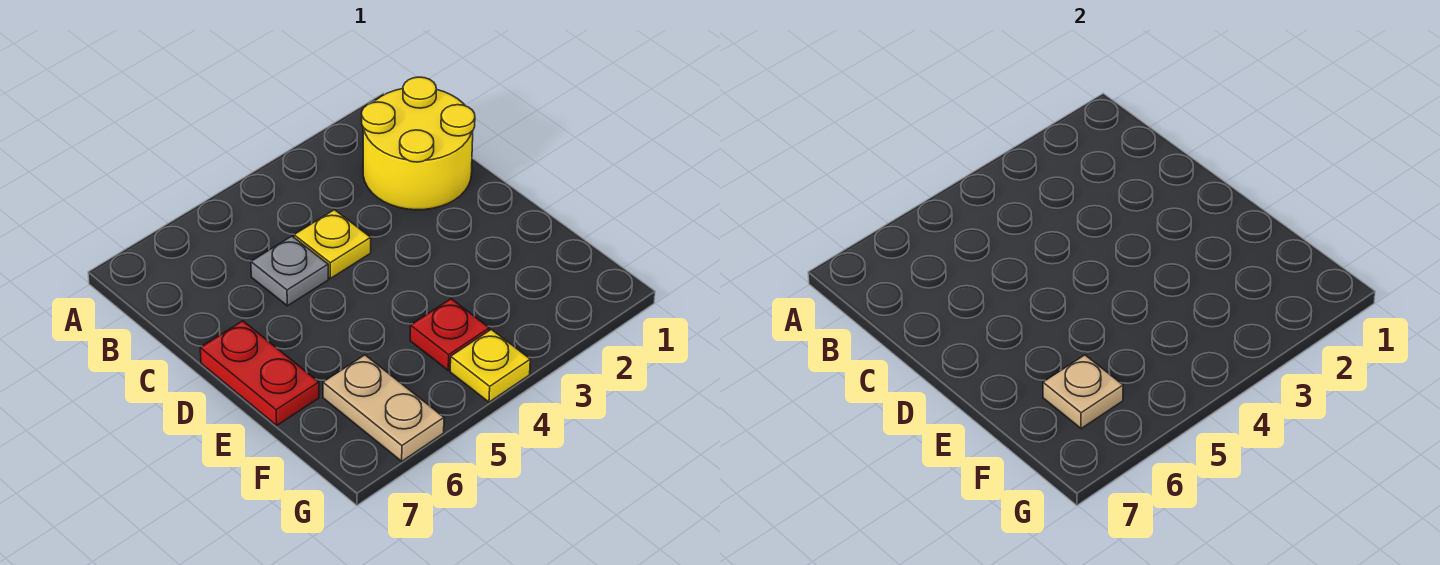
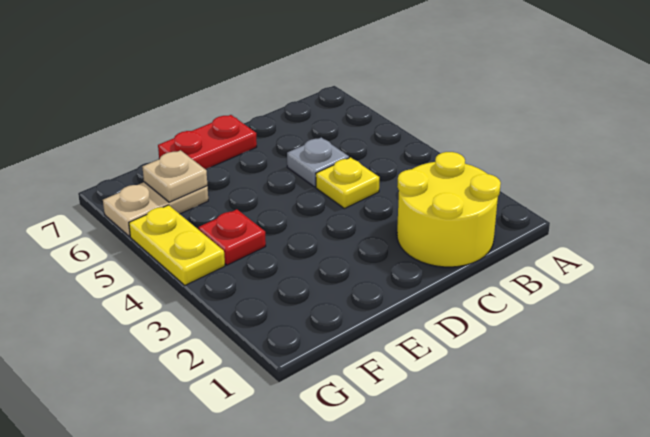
yellow plate G4 level 1 -> yellow plate G4:G5 level 1

